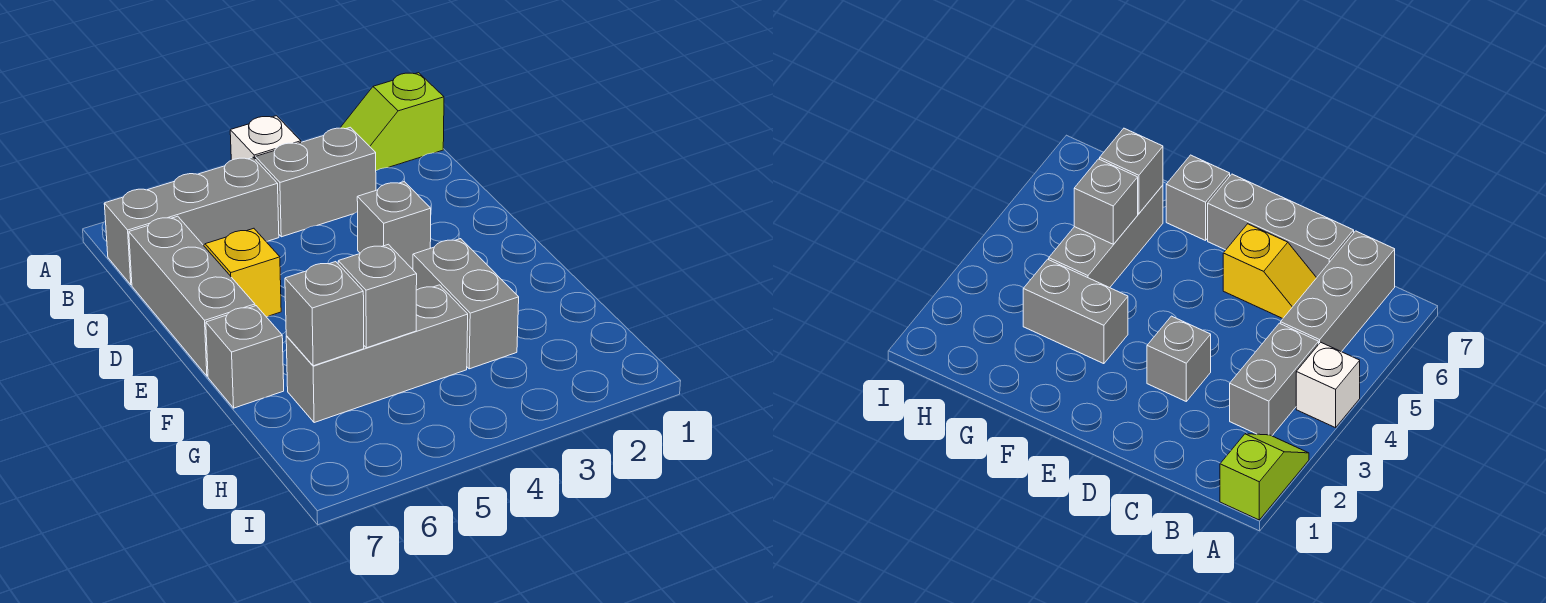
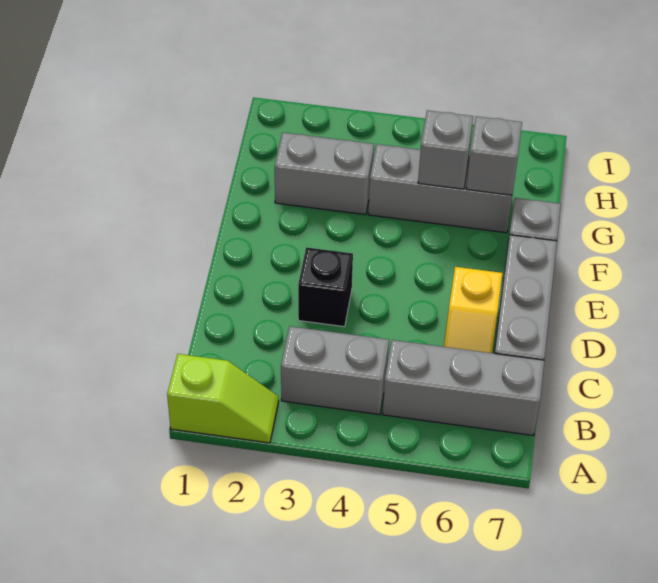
white brick A4 level 1 -> none
grey brick D3 level 1 -> black brick D3 level 1
grey brick F3:G3 level 1 -> grey brick G2:G3 level 1

